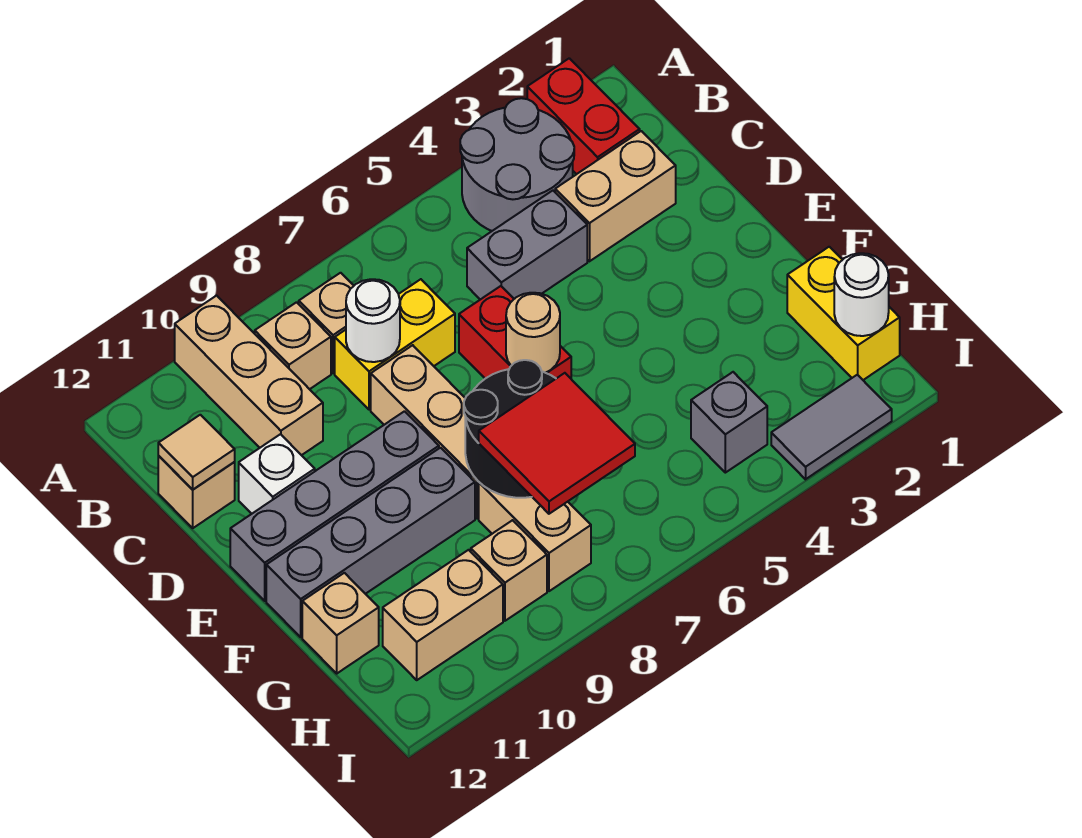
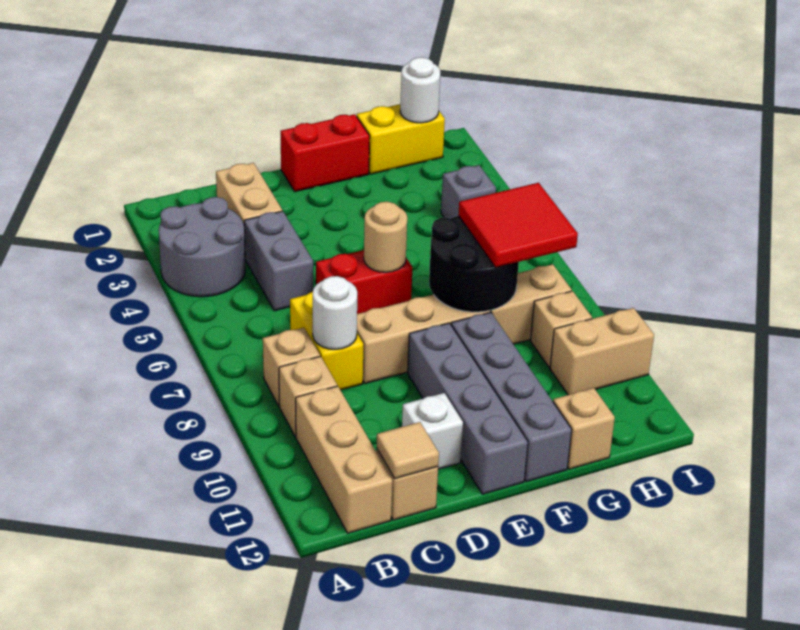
red brick A2:B2 level 1 -> red brick E1:F1 level 1
tan brick A10:C10 level 1 -> tan brick B10:B12 level 1
tan brick H10:H11 level 1 -> tan brick H10:I10 level 1
grey tile I2:I3 level 1 -> none

